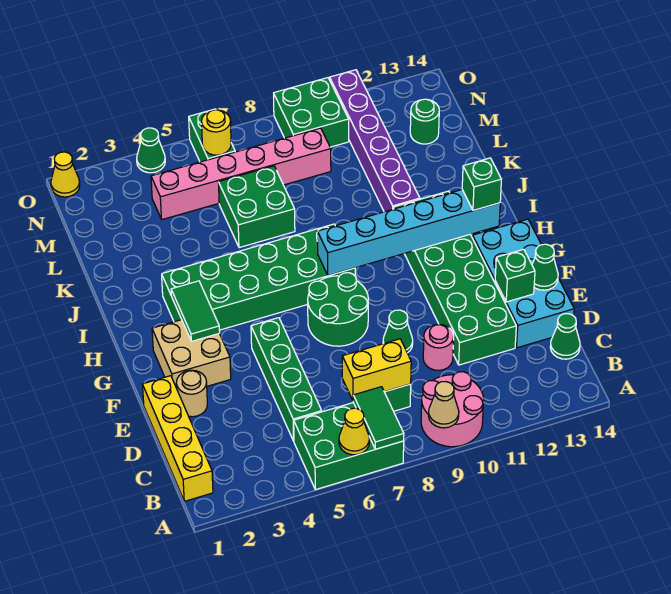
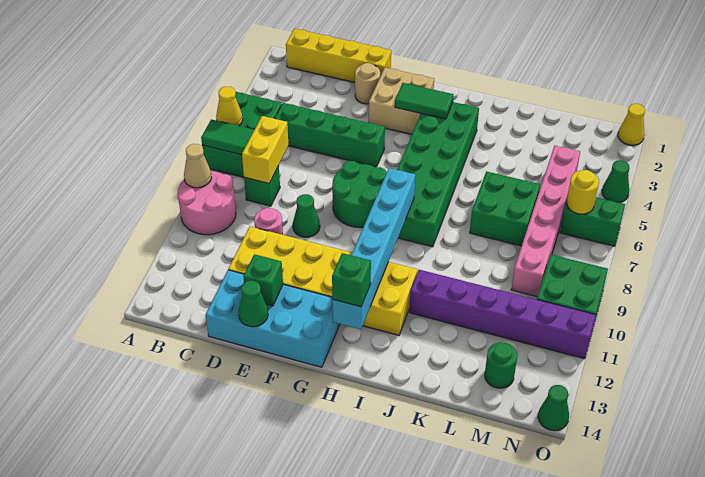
green cone C14 level 1 -> green cone O14 level 1
green brick D11:I12 level 1 -> yellow brick D11:I12 level 1

